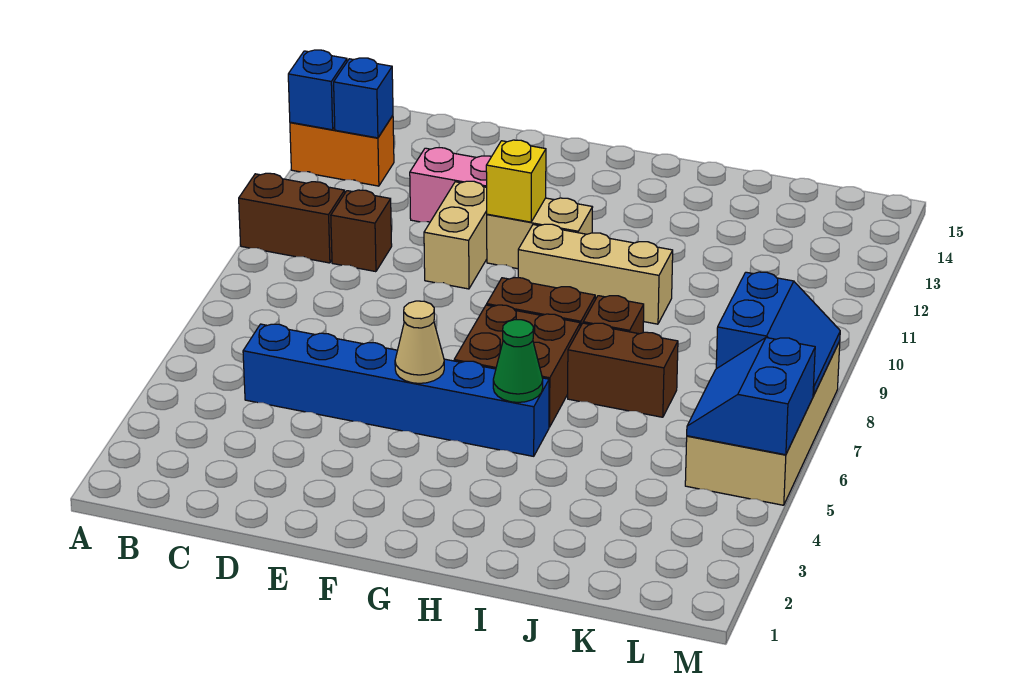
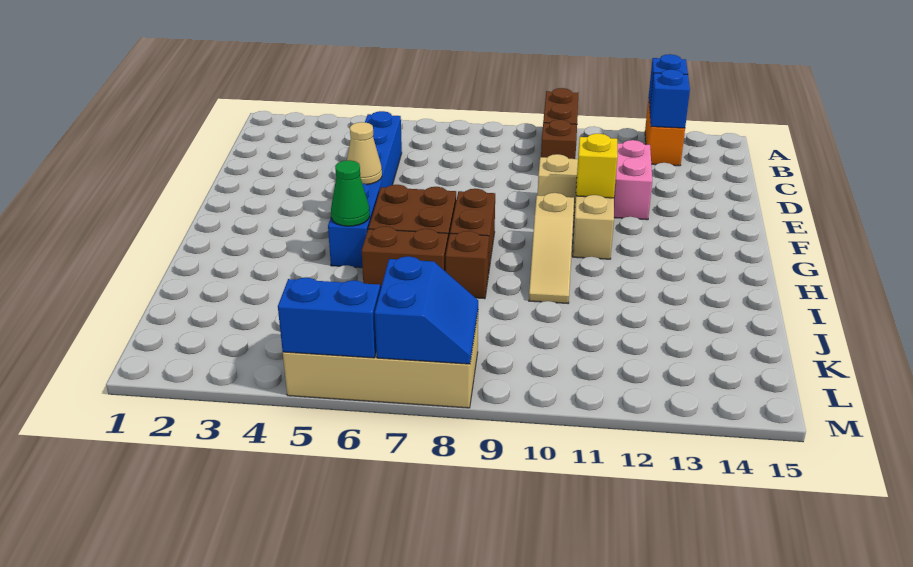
tan brick G10:I10 level 1 -> tan slope G10:I10 level 1 top G
brown brick I7:J7 level 1 -> brown brick I6:I7 level 1
blue slope L7:M8 level 2 top L -> blue slope L7:M8 level 2 top 7

